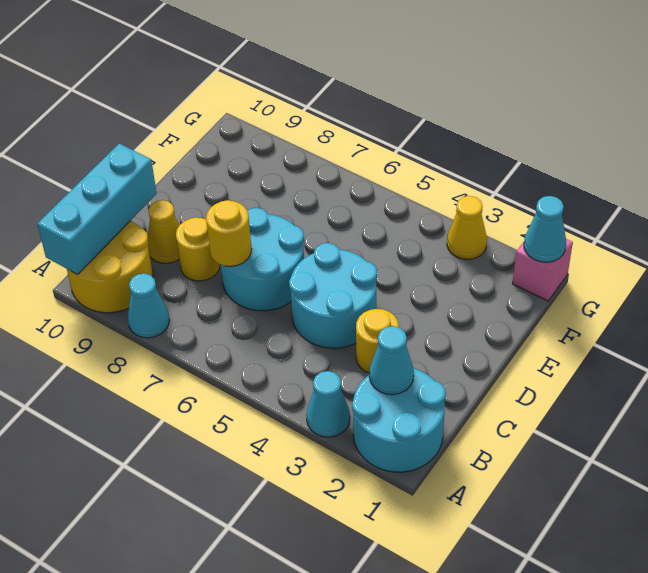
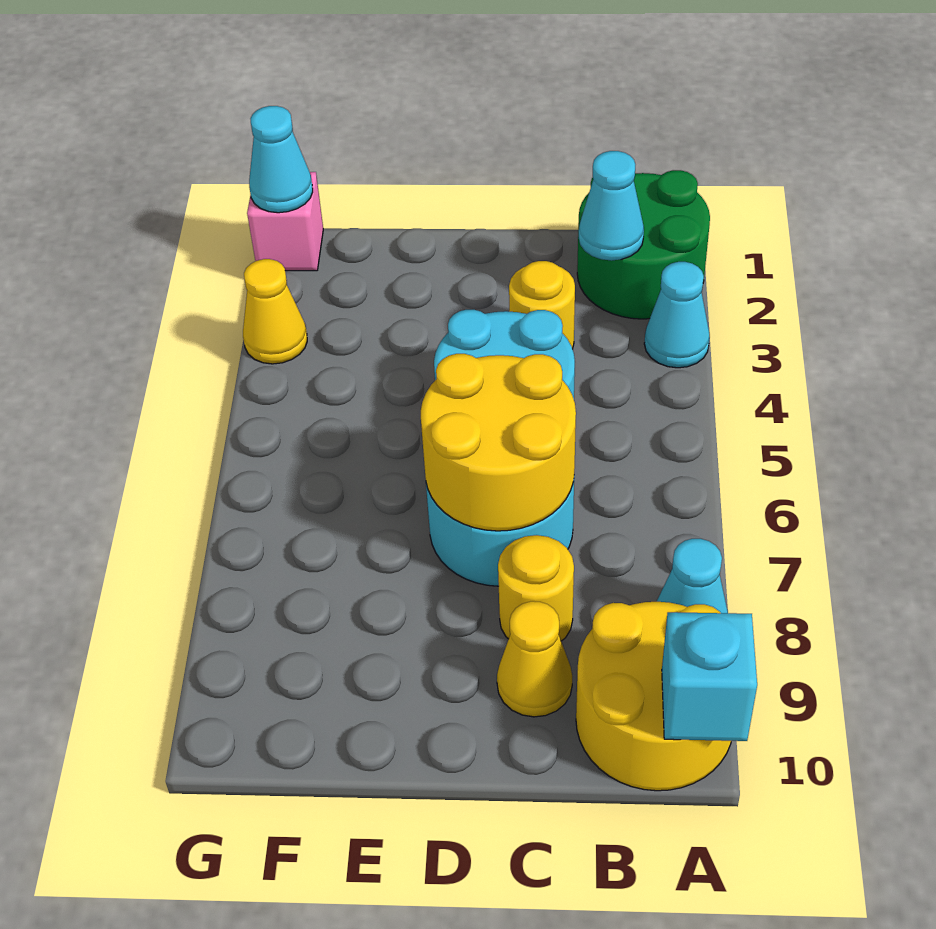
cyan round brick A1:B2 level 1 -> green round brick A1:B2 level 1
cyan brick A10:C10 level 2 -> cyan brick A10 level 2
yellow round brick C7 level 2 -> yellow round brick C6:D7 level 2

